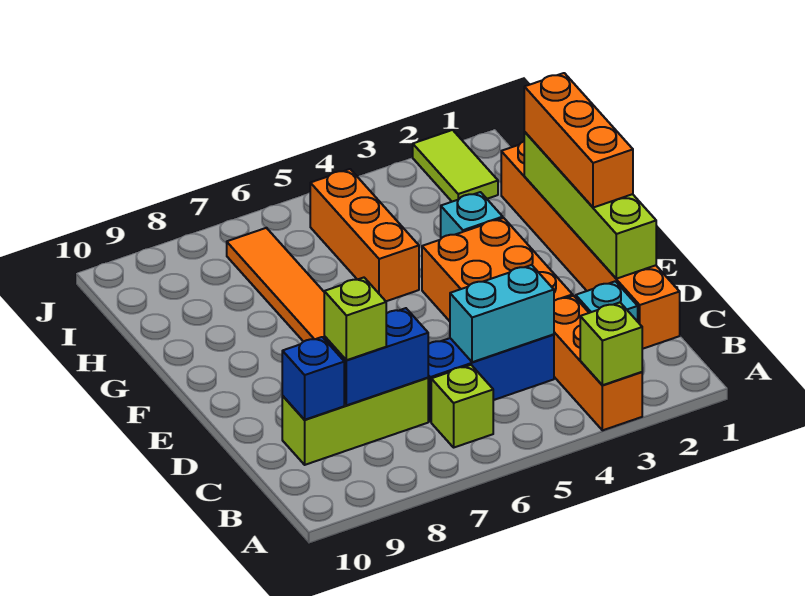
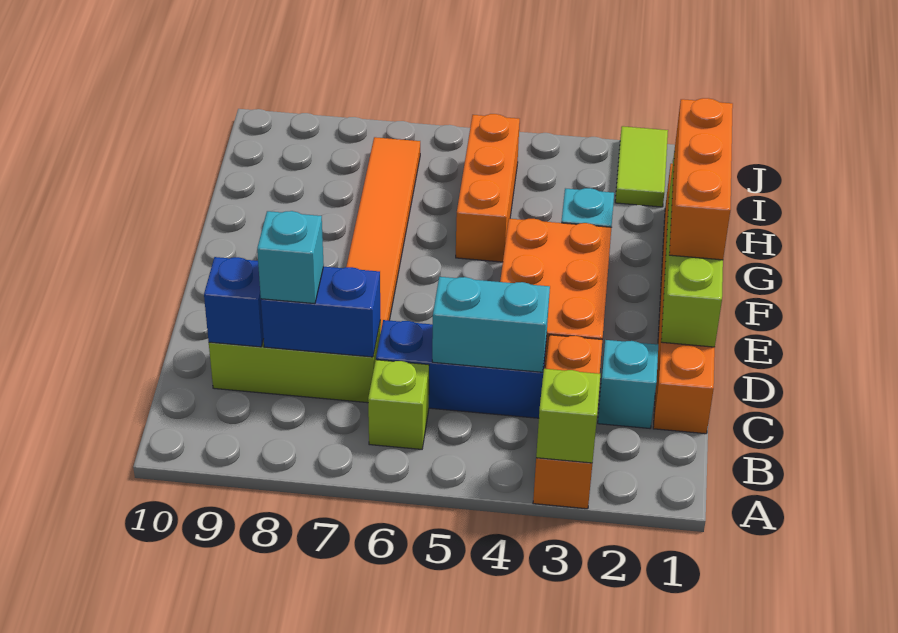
lime brick C8 level 3 -> cyan brick C8 level 3

